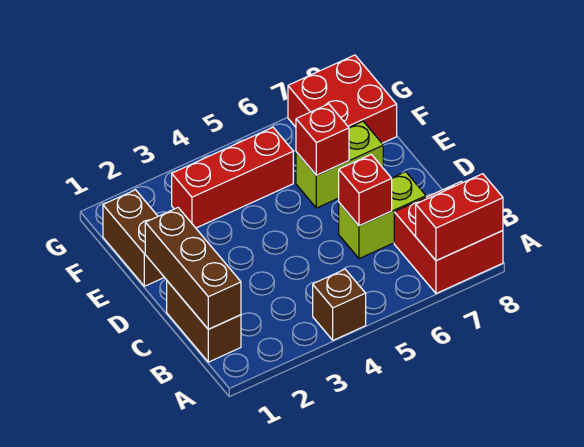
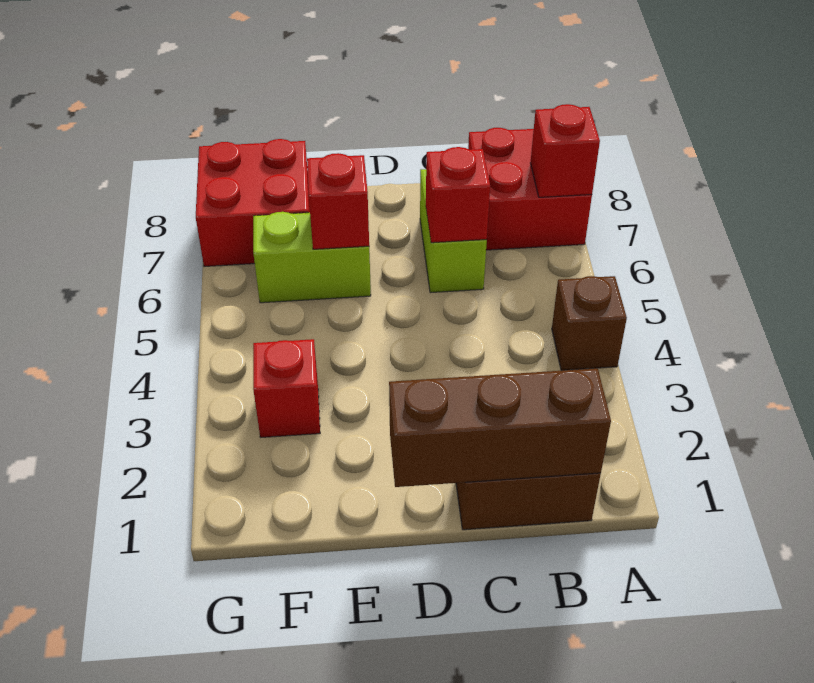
red brick A7:A8 level 2 -> red brick A7 level 2
brown brick E1:F1 level 1 -> none
lime brick E6:E7 level 1 -> lime brick E6:F6 level 1
red brick F3:F5 level 1 -> red brick F3 level 1

